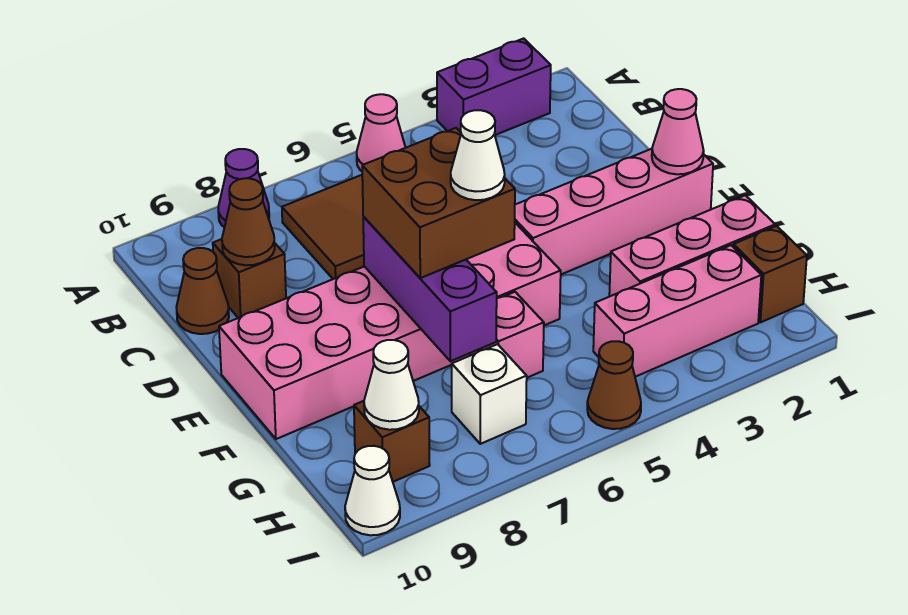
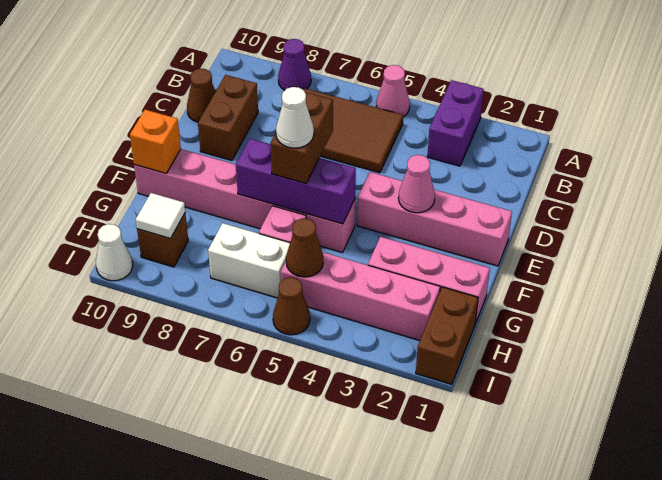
purple brick A2:A3 level 1 -> purple brick A3:B3 level 1
brown brick C9 level 1 -> brown brick C9:D9 level 1
brown cone C9 level 2 -> brown cone H5 level 2
pink cone E1 level 2 -> pink cone E3 level 2
pink brick E5:F10 level 1 -> pink brick F5:F10 level 1
brown brick E6:F7 level 3 -> brown brick E6:F6 level 3
purple brick E7:G7 level 2 -> purple brick F5:F7 level 2
none -> orange brick F10 level 2
brown brick H1 level 1 -> brown brick H1:I1 level 1
pink brick H2:H4 level 1 -> pink brick H2:H5 level 1
white brick H7 level 1 -> white brick H6:H7 level 1
white cone H9 level 2 -> white tile H9 level 2

